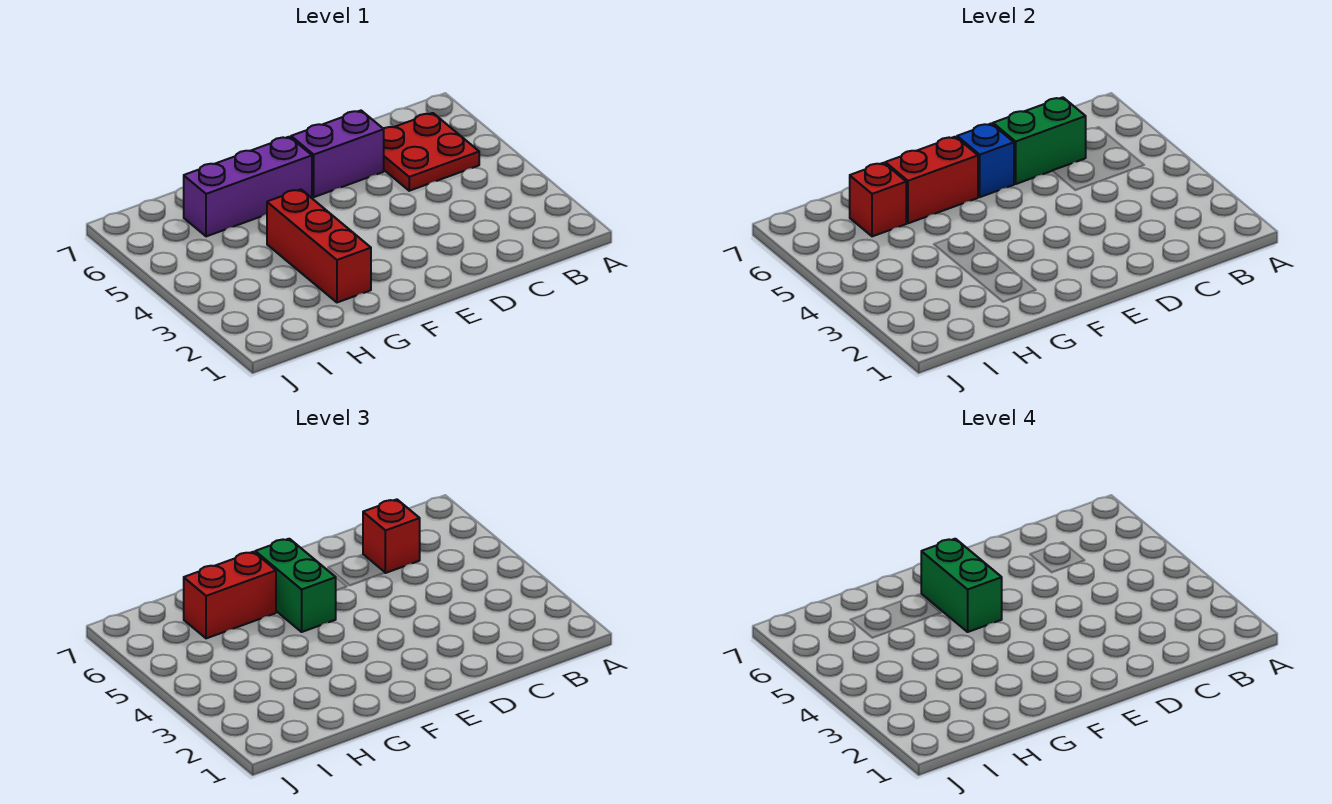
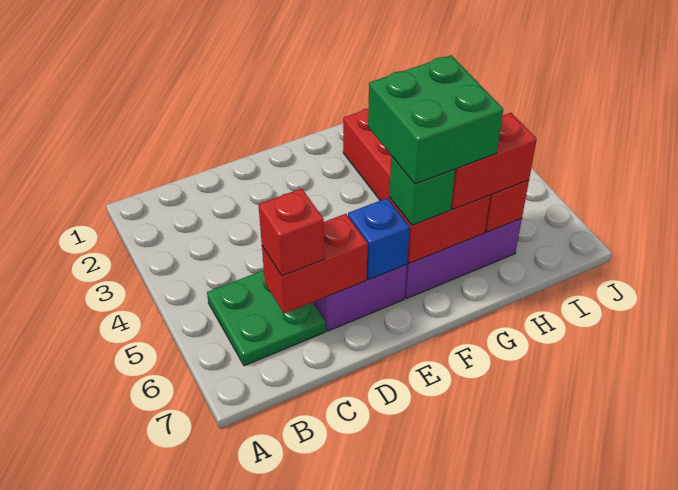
red plate B5:C6 level 1 -> green plate B5:C6 level 1
green brick C6:D6 level 2 -> red brick C6:D6 level 2
green brick F5:F6 level 3 -> green brick F6 level 3
green brick F5:F6 level 4 -> green brick F5:G6 level 4

